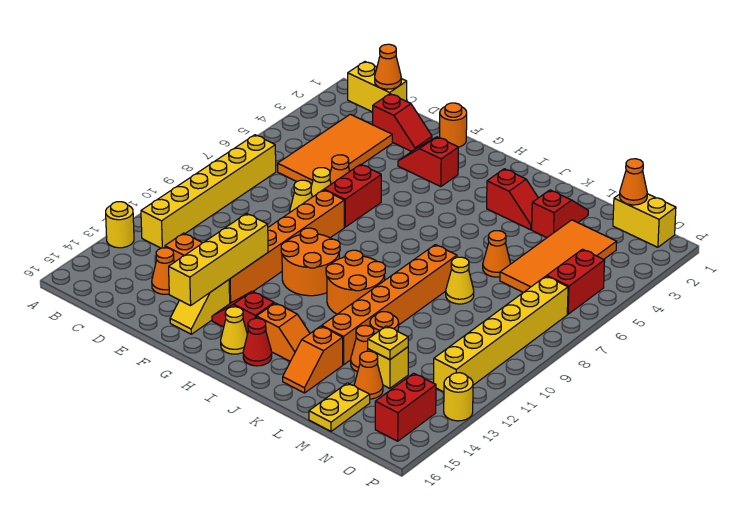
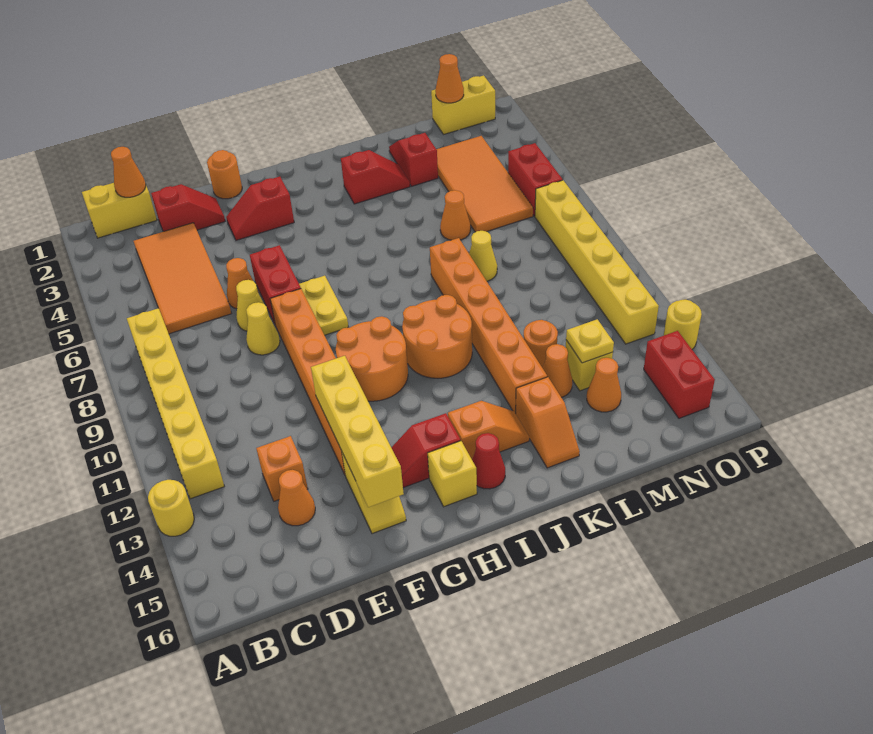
yellow cone H15 level 1 -> yellow brick H15 level 1
yellow plate M15:M16 level 1 -> yellow plate G7:G8 level 1

